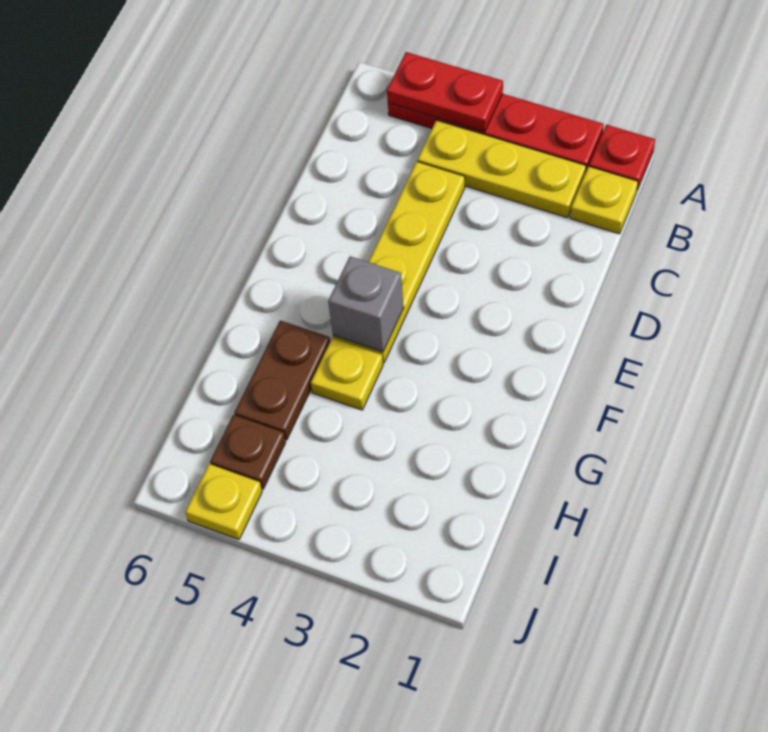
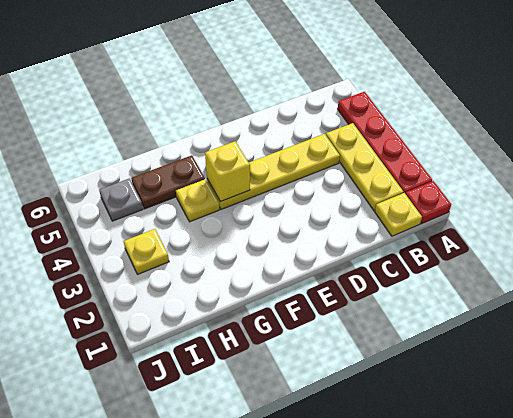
red plate A4:A5 level 2 -> none
grey brick F4 level 2 -> yellow brick F4 level 2
brown plate I5 level 1 -> grey plate I5 level 1
yellow plate J5 level 1 -> yellow plate I3 level 1

